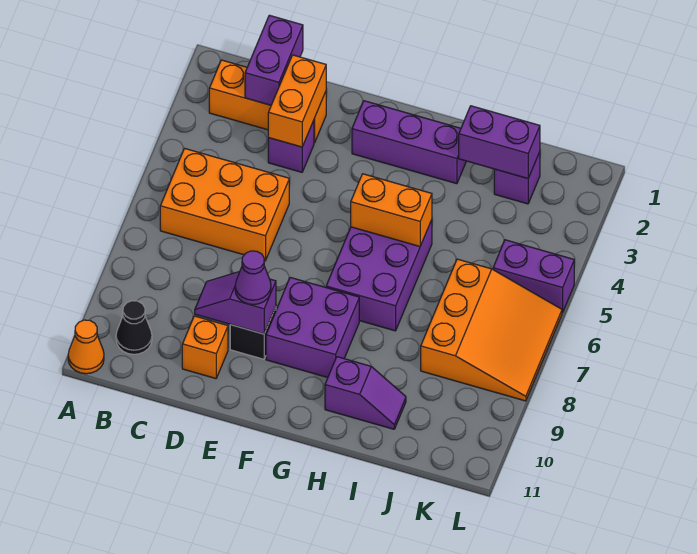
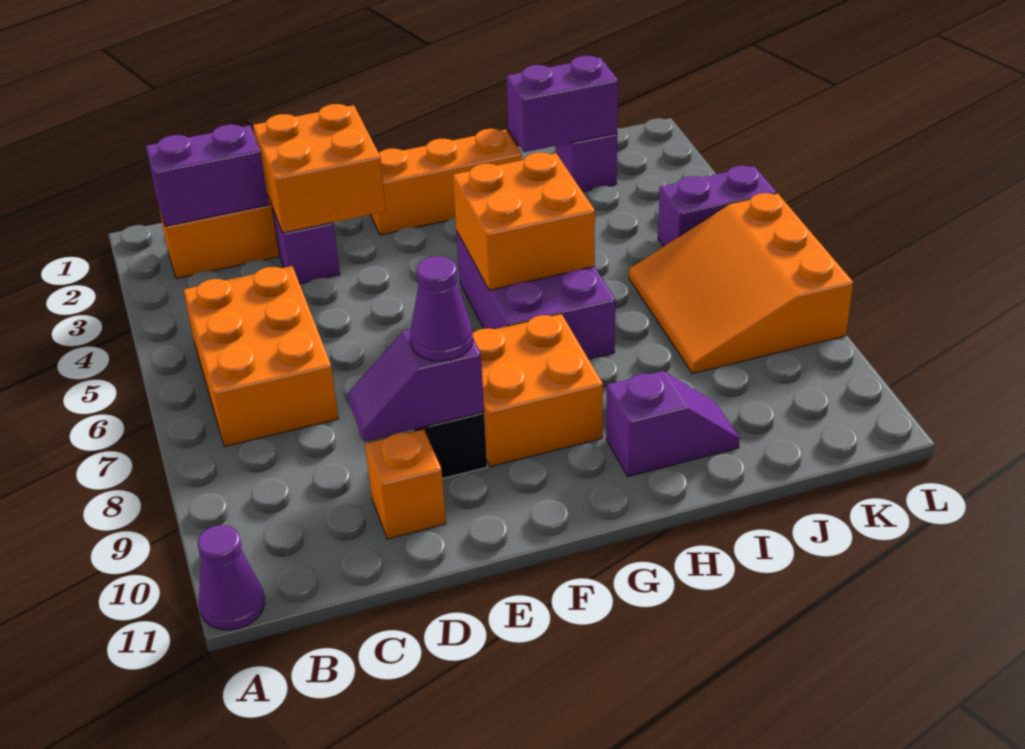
orange cone A11 level 1 -> purple cone A11 level 1
orange brick B5:D6 level 1 -> orange brick B5:C7 level 1
black cone B10 level 1 -> none
purple brick C1:C2 level 2 -> purple brick B2:C2 level 2
orange brick D2:D3 level 2 -> orange brick D2:E3 level 2
purple brick F2:H2 level 1 -> orange brick F2:H2 level 1
purple brick F8:G9 level 1 -> orange brick F8:G9 level 1
orange brick G5:H5 level 2 -> orange brick G5:H6 level 2
orange slope J6:L8 level 1 top J -> orange slope J6:L8 level 1 top L

